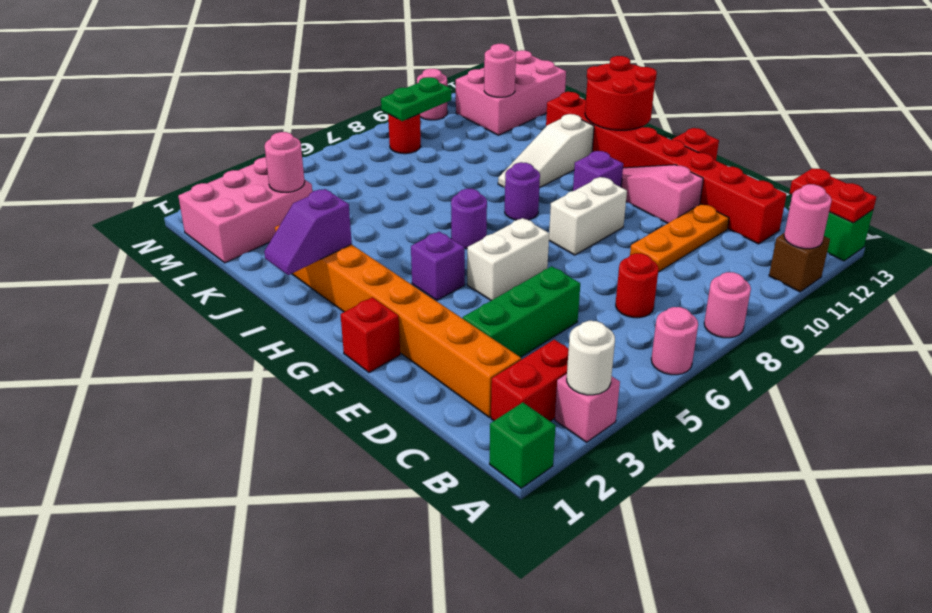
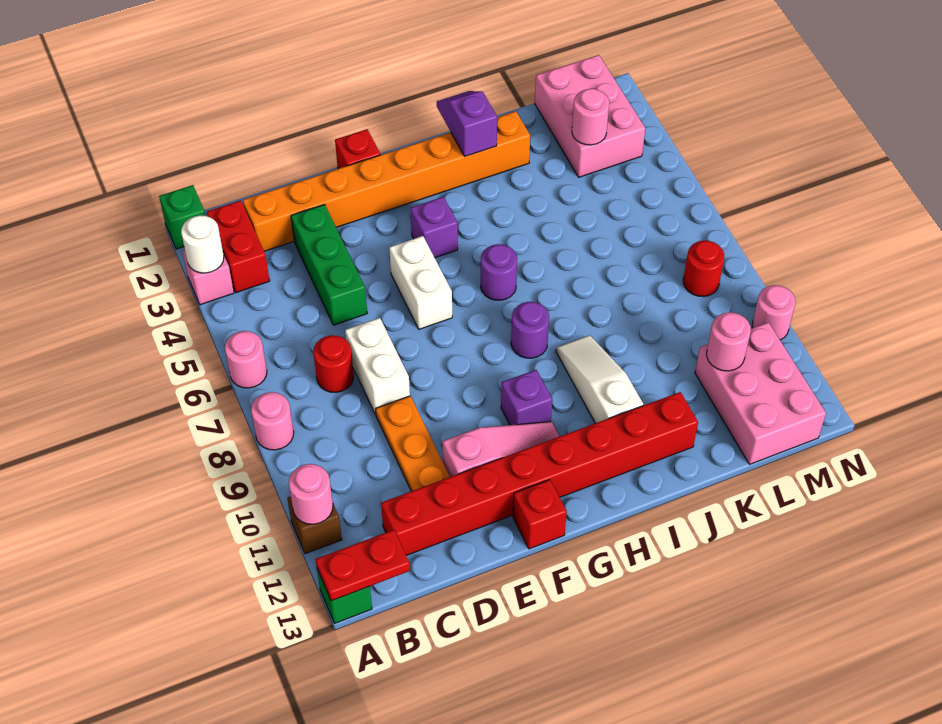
white brick F8:F9 level 1 -> white brick D7:D8 level 1
red round brick H12:I13 level 2 -> none
green plate M8:M9 level 2 -> none

